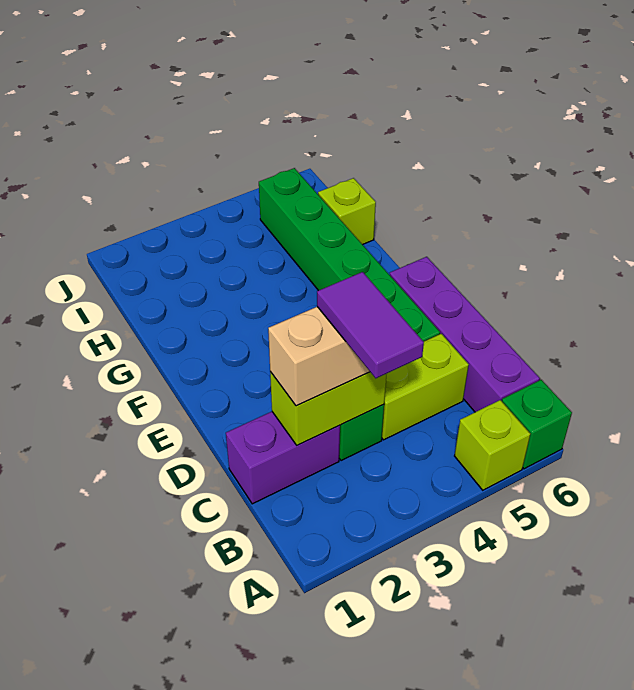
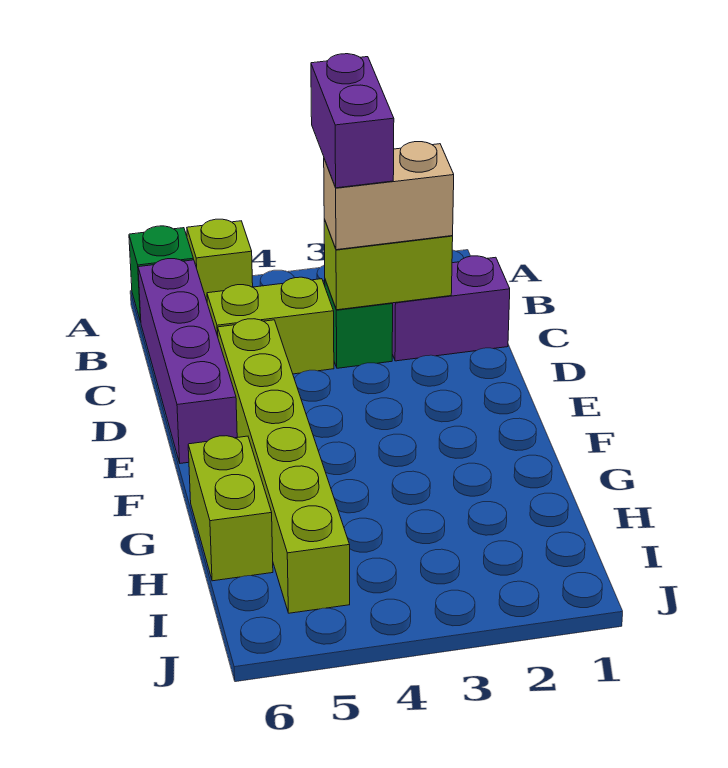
purple tile B3:C3 level 4 -> purple brick B3:C3 level 4
green brick D5:I5 level 1 -> lime brick D5:I5 level 1
lime brick H6 level 1 -> lime brick G6:H6 level 1

